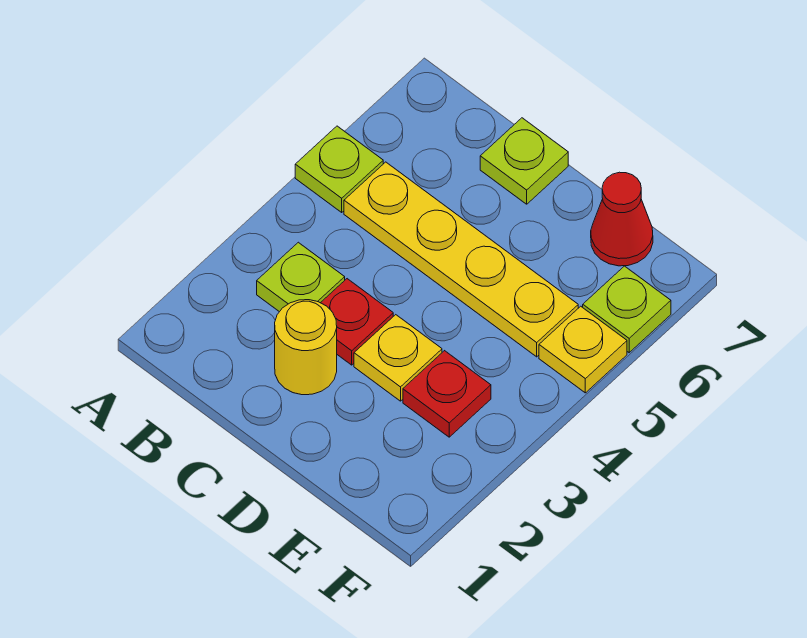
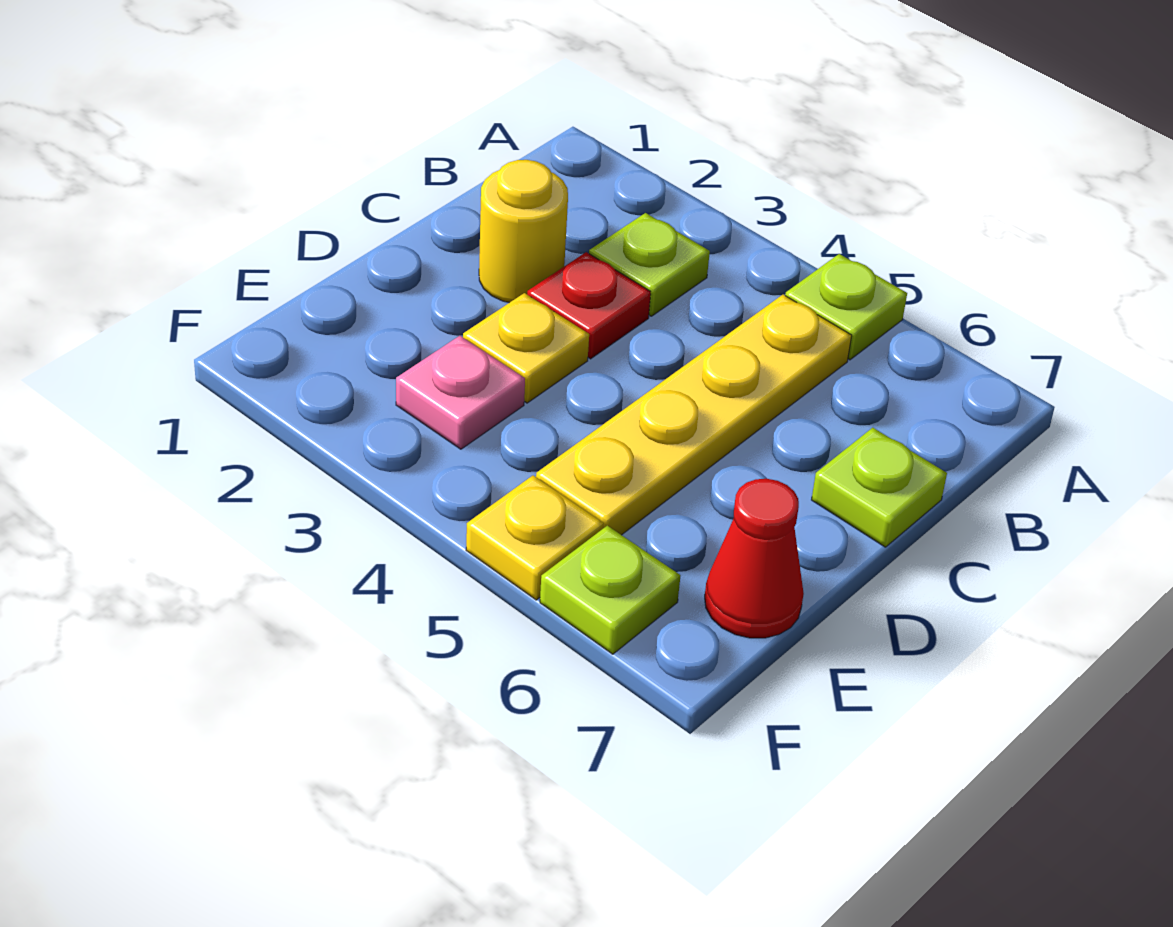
red plate E3 level 1 -> pink plate E3 level 1

